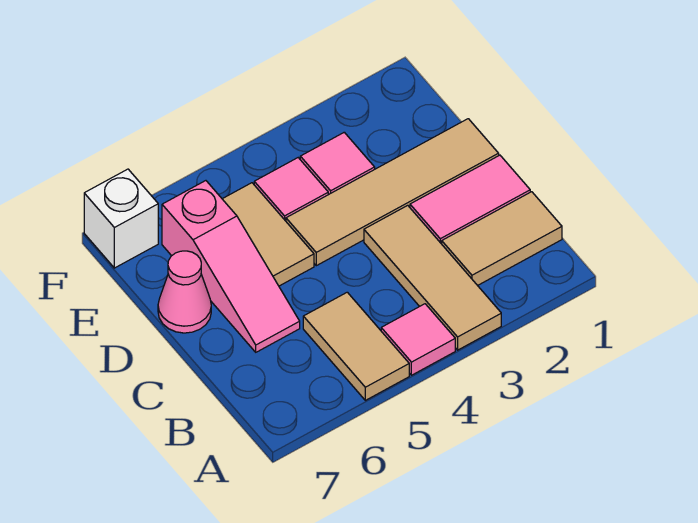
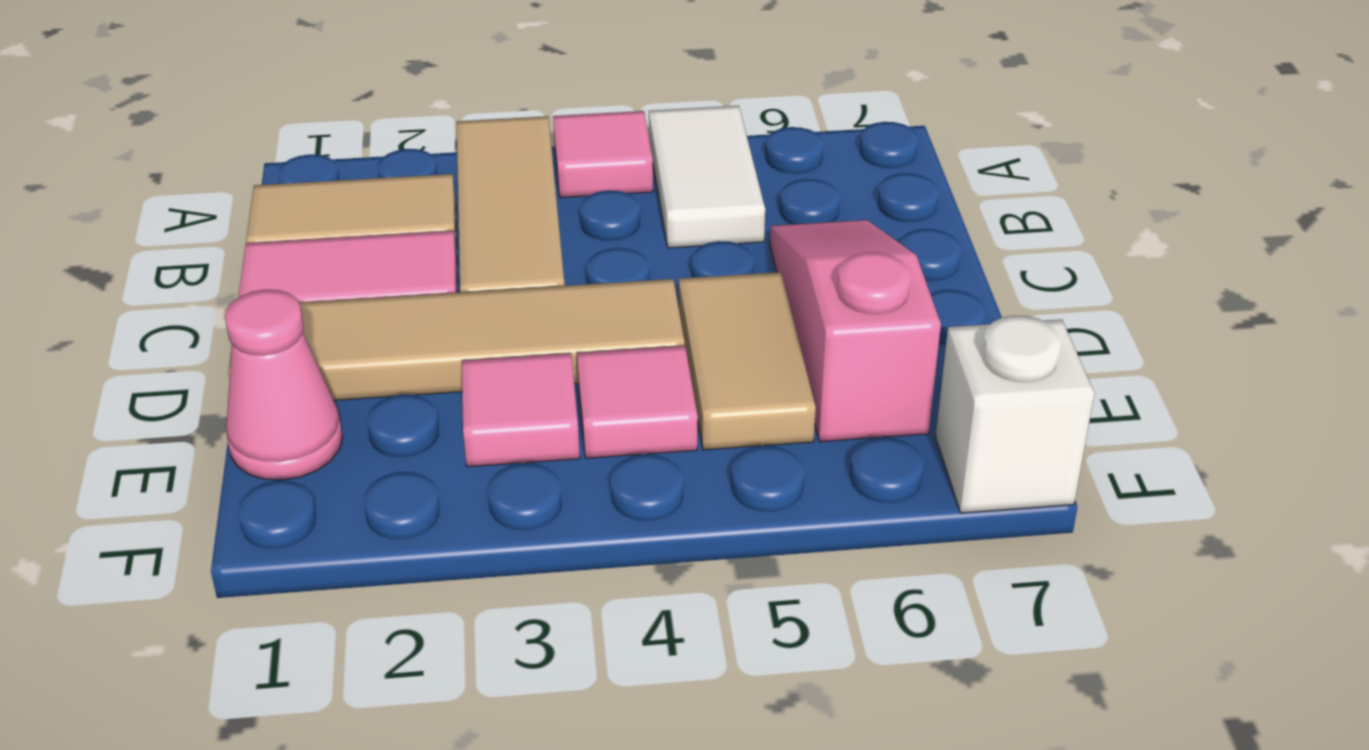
tan tile A5:B5 level 1 -> white tile A5:B5 level 1
pink cone D7 level 1 -> pink cone E1 level 1

